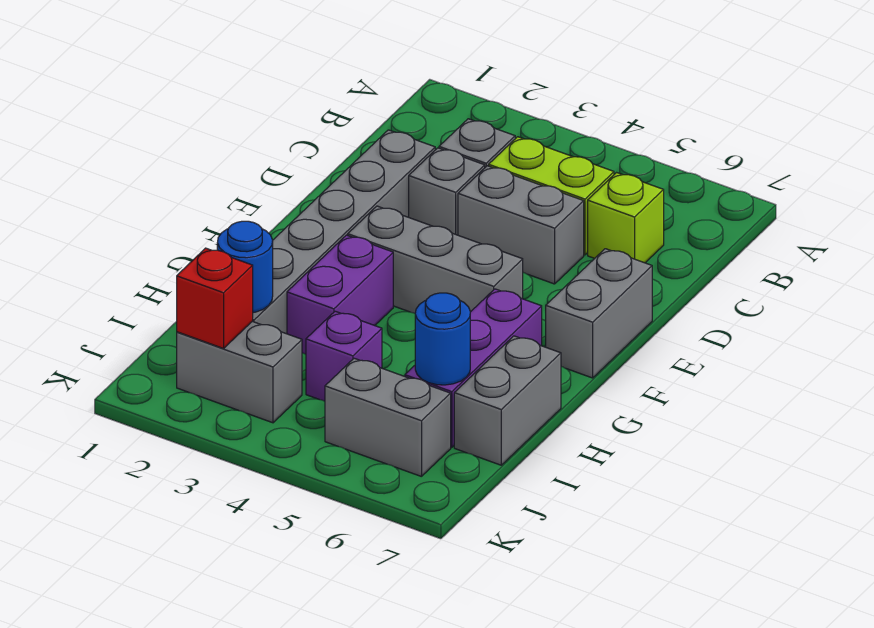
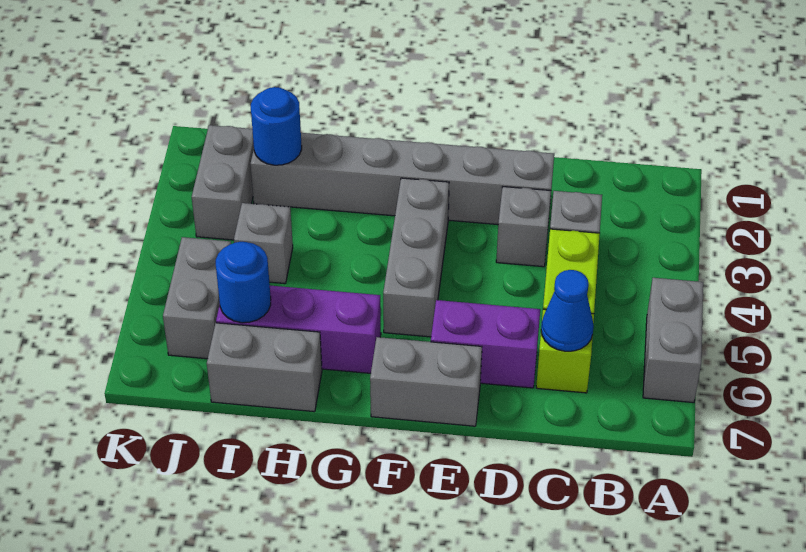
none -> blue cone C6 level 2
grey brick D4:D5 level 1 -> grey brick A5:A6 level 1
purple brick G3:H3 level 1 -> purple brick D6:E6 level 1
purple brick I4 level 1 -> grey brick I4 level 1
red brick J2 level 2 -> none

